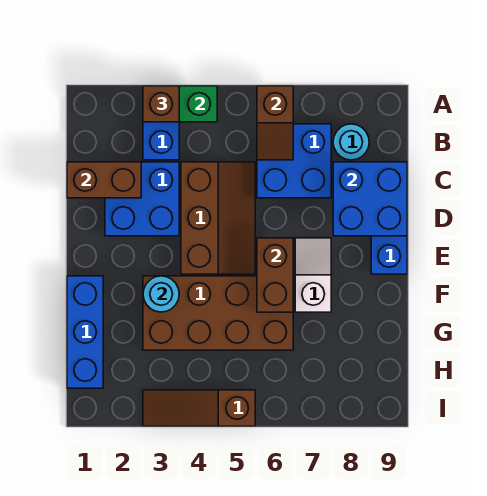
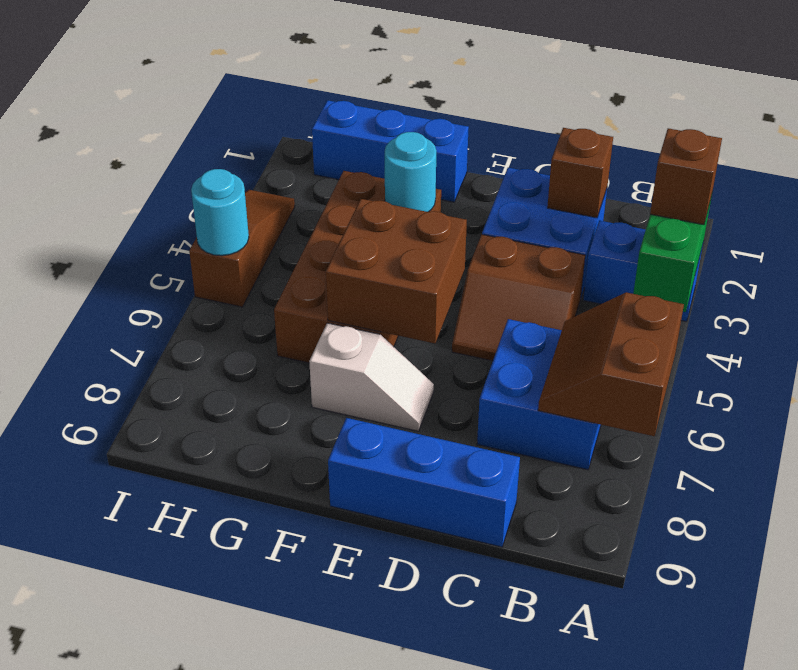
brown slope A6:B6 level 2 top A -> brown slope A6:B7 level 2 top A
cyan round brick B8 level 1 -> cyan round brick I5 level 2
brown brick C1:C2 level 2 -> brown brick C2 level 2
brown slope C4:E5 level 1 top 4 -> brown slope C4:D5 level 1 top 4
blue brick C8:D9 level 2 -> none
brown brick E6:F6 level 2 -> brown brick E5:F6 level 2

